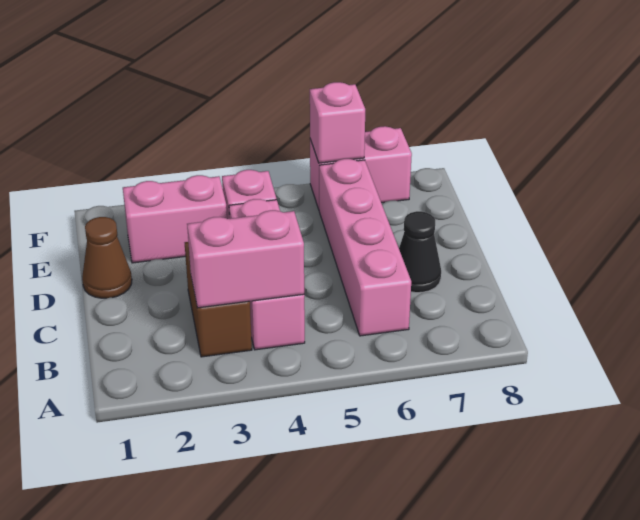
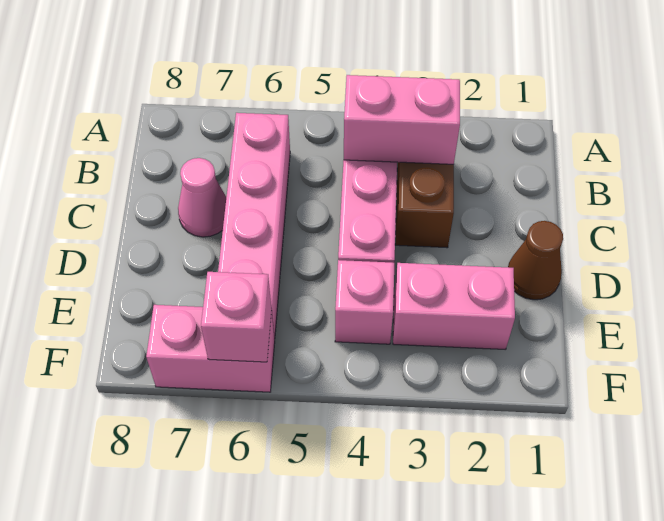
black cone C7 level 1 -> pink cone C7 level 1

